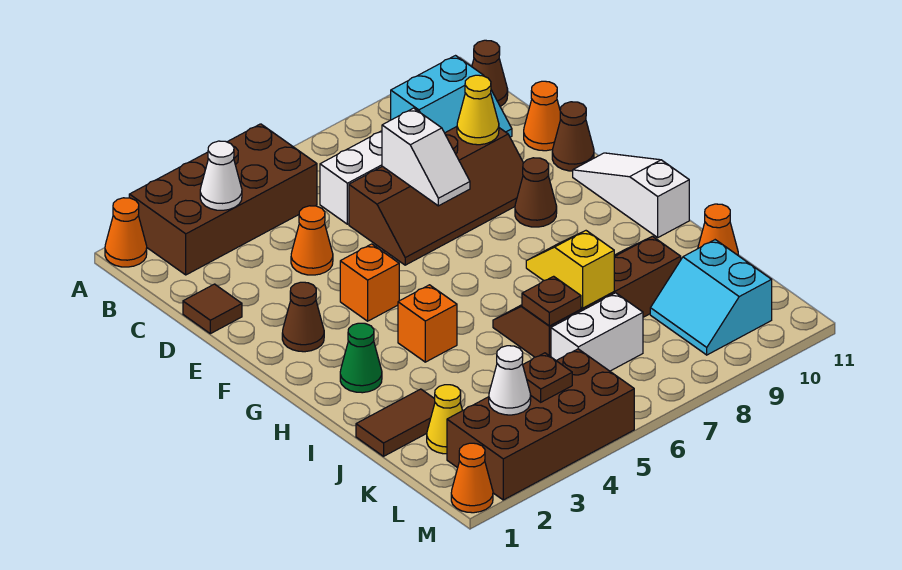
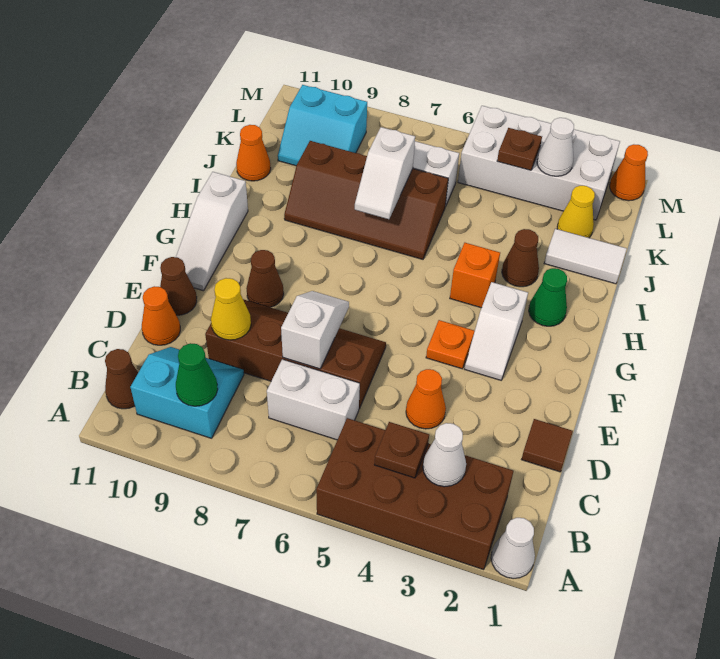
orange cone A1 level 1 -> white cone A1 level 1
none -> green cone B9 level 2
brown cone F2 level 1 -> brown cone I3 level 1
none -> white slope F3:G3 level 1 top G
orange brick F4 level 1 -> orange plate F4 level 1
yellow slope I7:J7 level 2 top J -> white slope I7:J7 level 2 top J
brown tile J1:J2 level 1 -> white tile J1:J2 level 1
brown plate J6 level 2 -> brown plate B4 level 2
cyan slope K9:L10 level 1 top 10 -> cyan slope K9:L10 level 1 top L
brown brick L2:M5 level 1 -> white brick L2:M5 level 1

